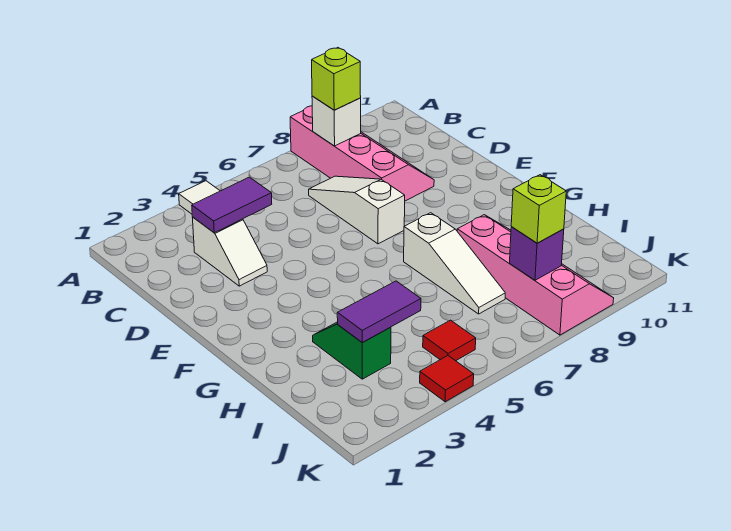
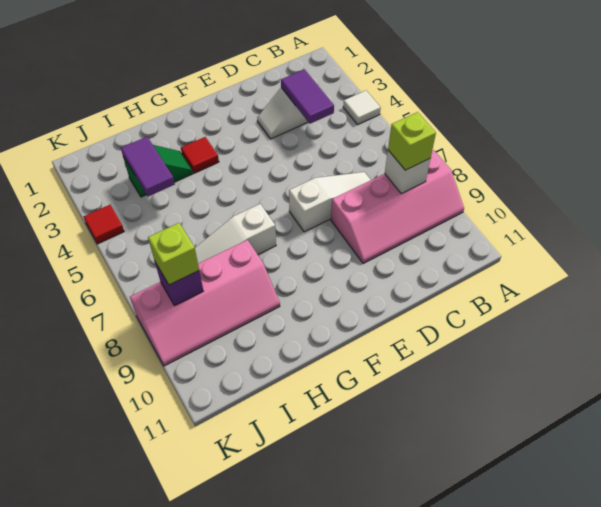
red tile J5 level 1 -> red tile G3 level 1

